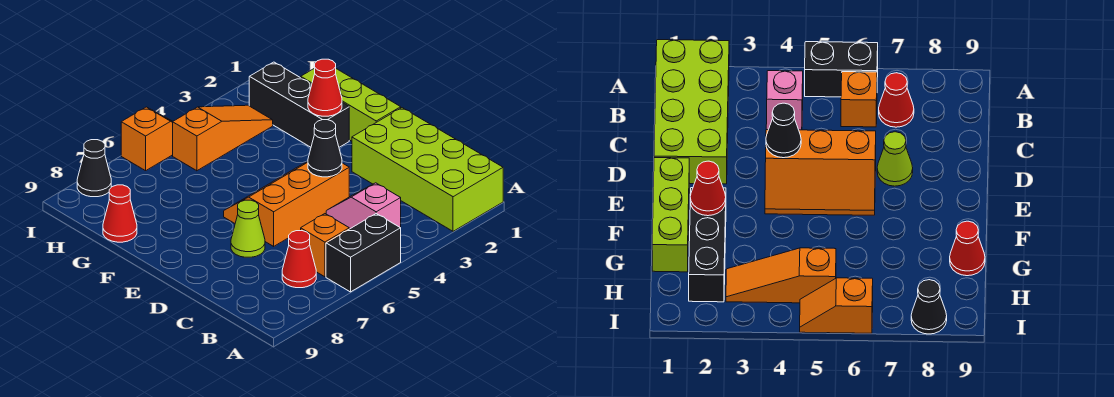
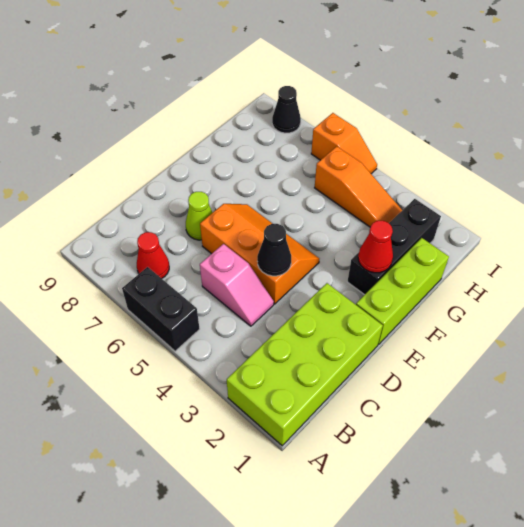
pink slope B4:C4 level 1 top B -> pink slope C4:C5 level 1 top 5
orange brick B6 level 1 -> none
red cone G9 level 1 -> none

